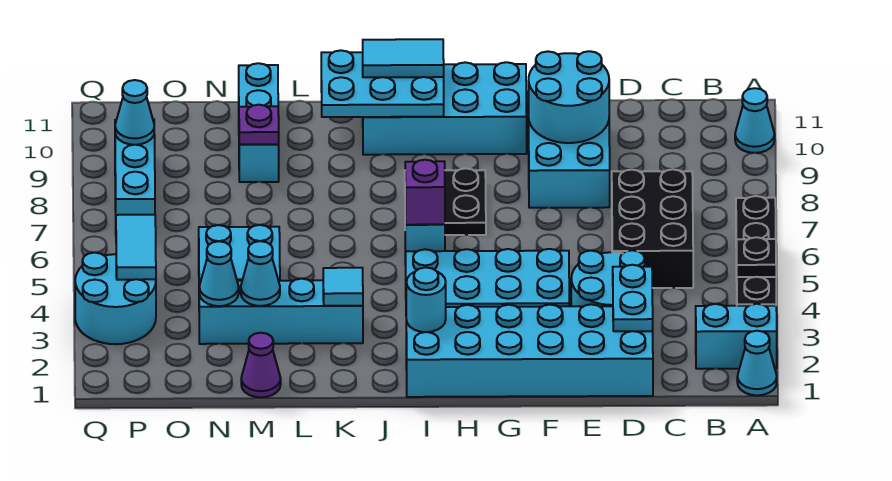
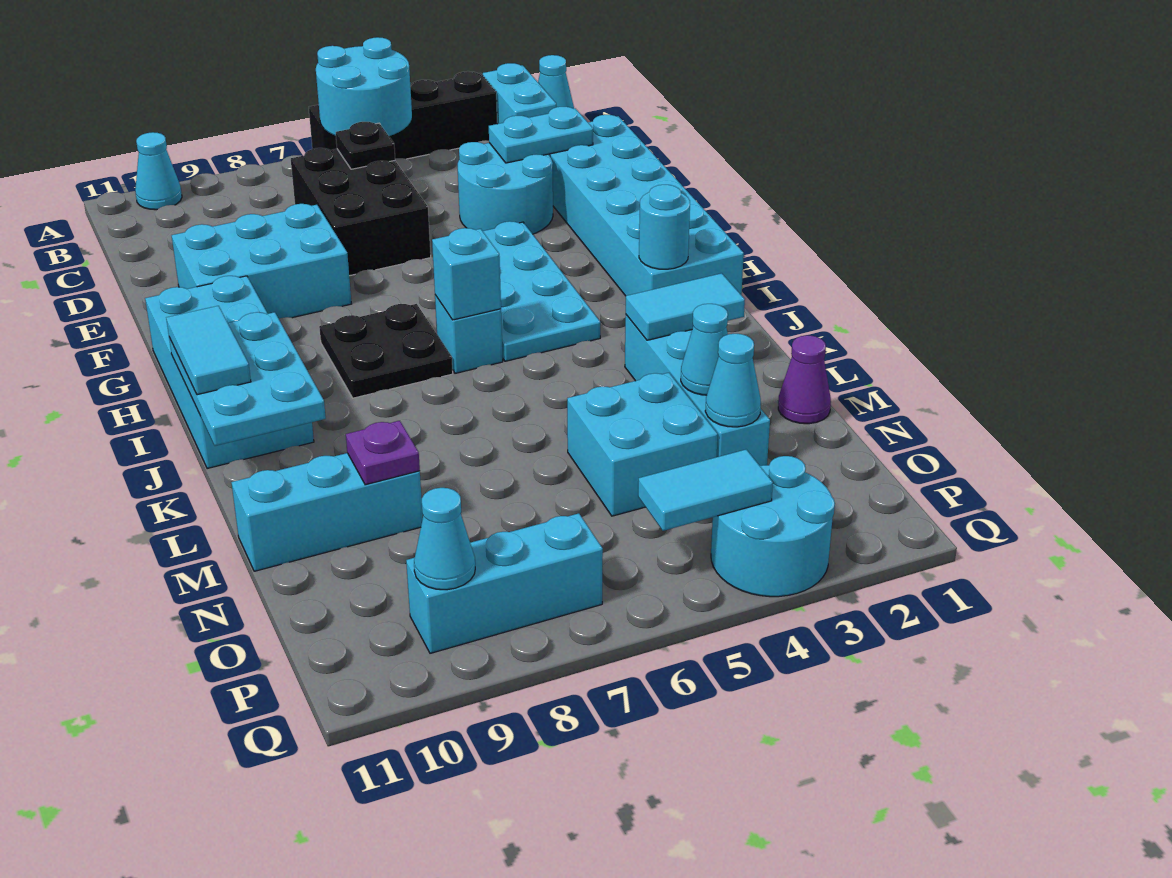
black plate A4 level 2 -> black plate C6 level 2
black brick C5:D7 level 1 -> black brick C6:E7 level 1
cyan round brick E9:F10 level 2 -> cyan round brick A5:B6 level 2
purple brick I6 level 2 -> cyan brick I6 level 2
cyan tile K3 level 2 -> cyan tile K2:K3 level 2

